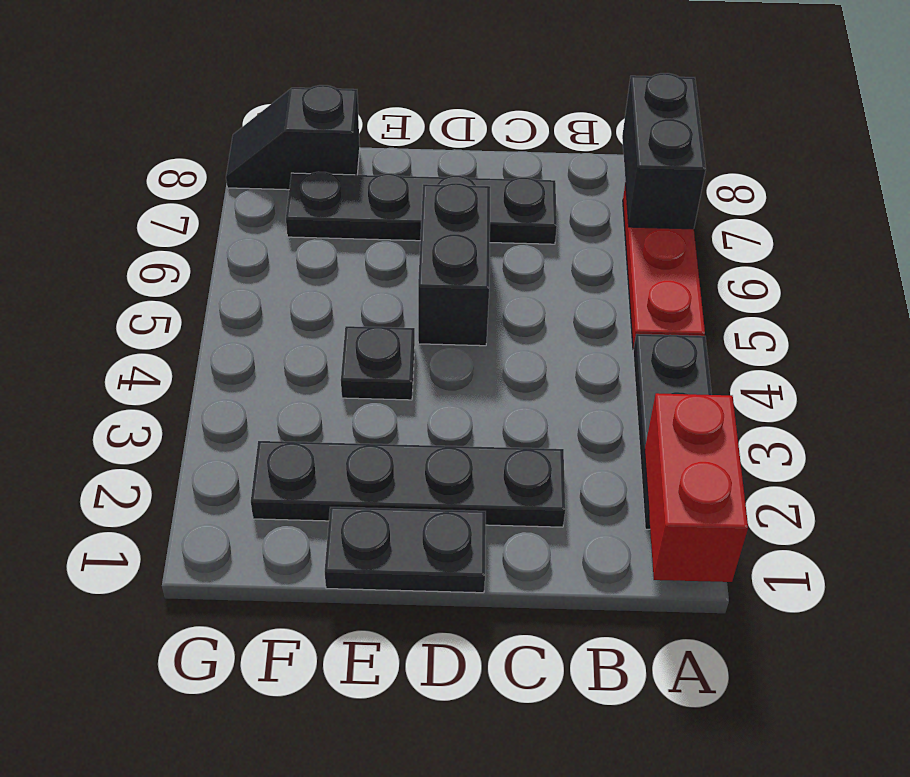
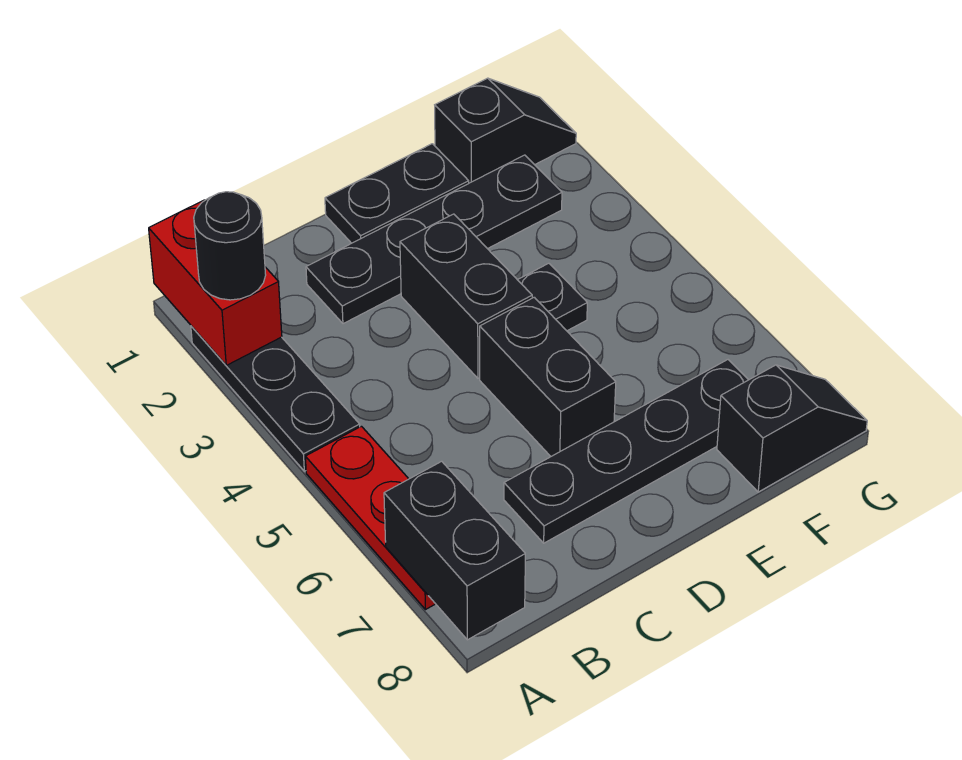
none -> black round brick A2 level 3
none -> black brick D3:D4 level 1
none -> black slope F1:G1 level 1 top F

